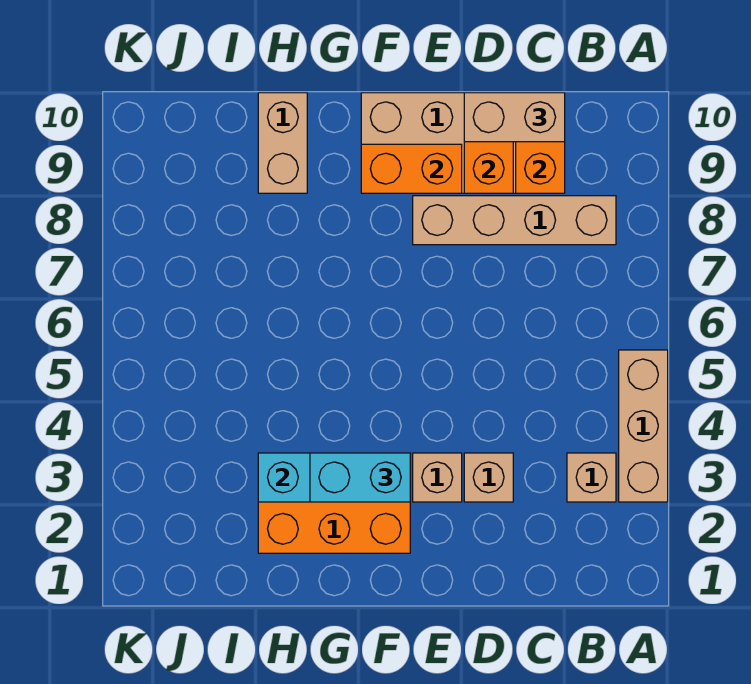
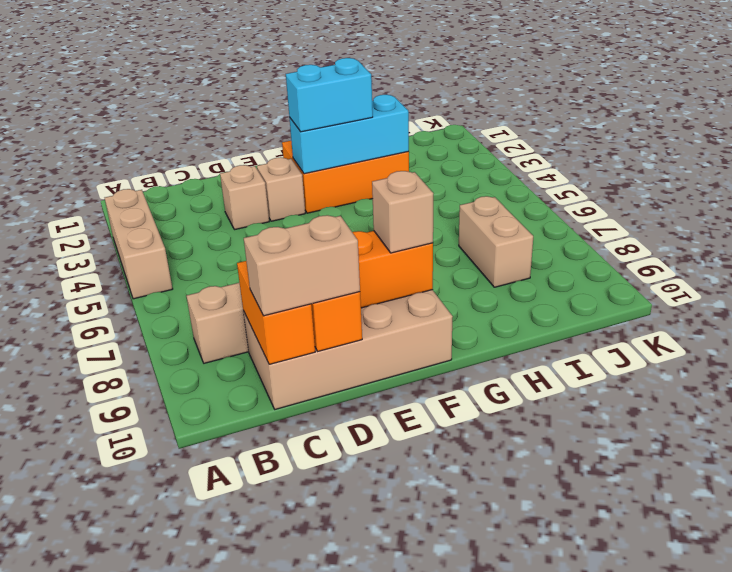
tan brick B3 level 1 -> tan brick F9 level 3
tan brick H9:H10 level 1 -> tan brick I7:I8 level 1

